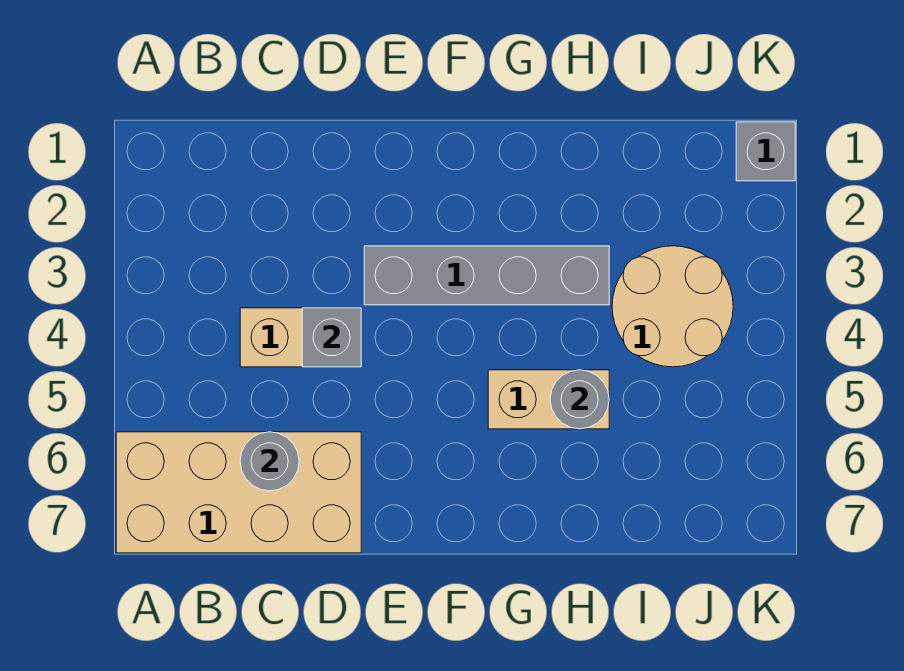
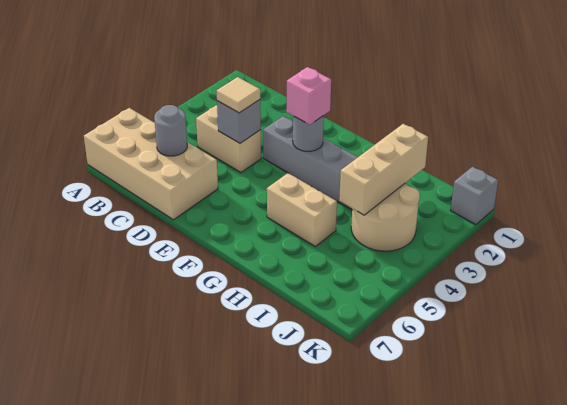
none -> tan tile D4 level 3
none -> pink brick F3 level 3
grey round brick H5 level 2 -> grey round brick F3 level 2
none -> tan brick I2:I4 level 2

